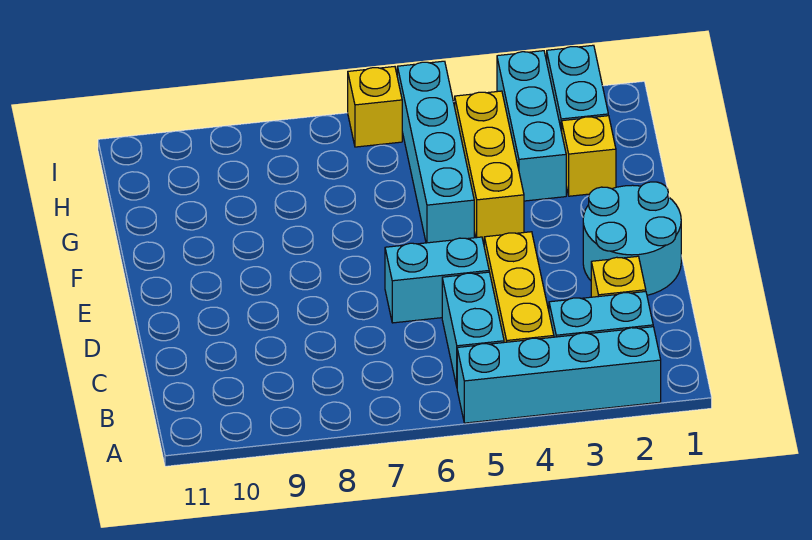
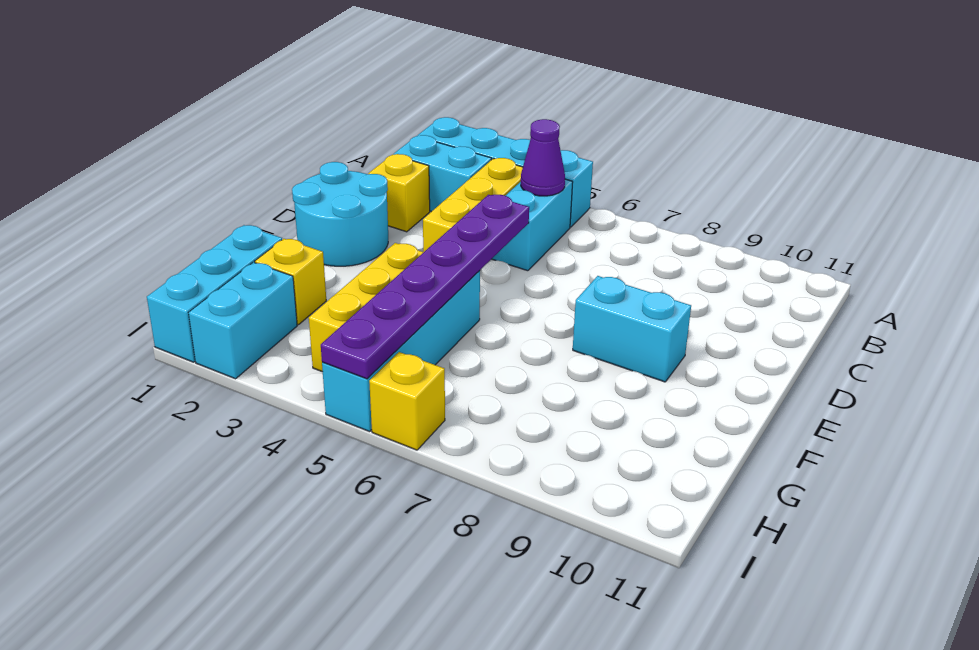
none -> purple cone B5 level 2
cyan brick D5:D6 level 1 -> cyan brick E8:E9 level 1
none -> purple plate D5:I5 level 2
cyan brick G3:I3 level 1 -> cyan brick G1:I1 level 1

